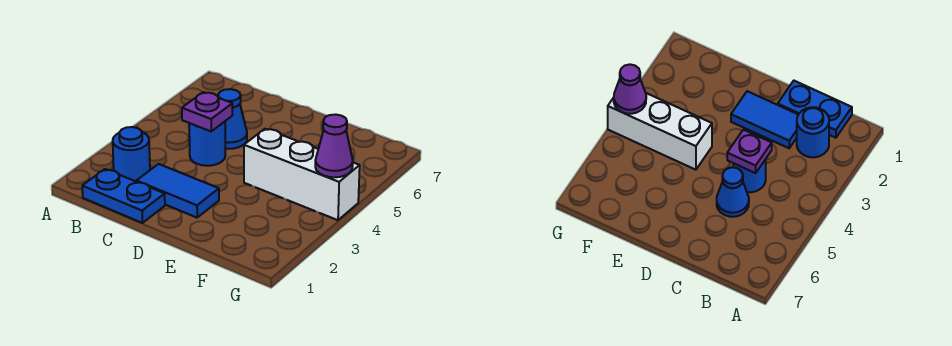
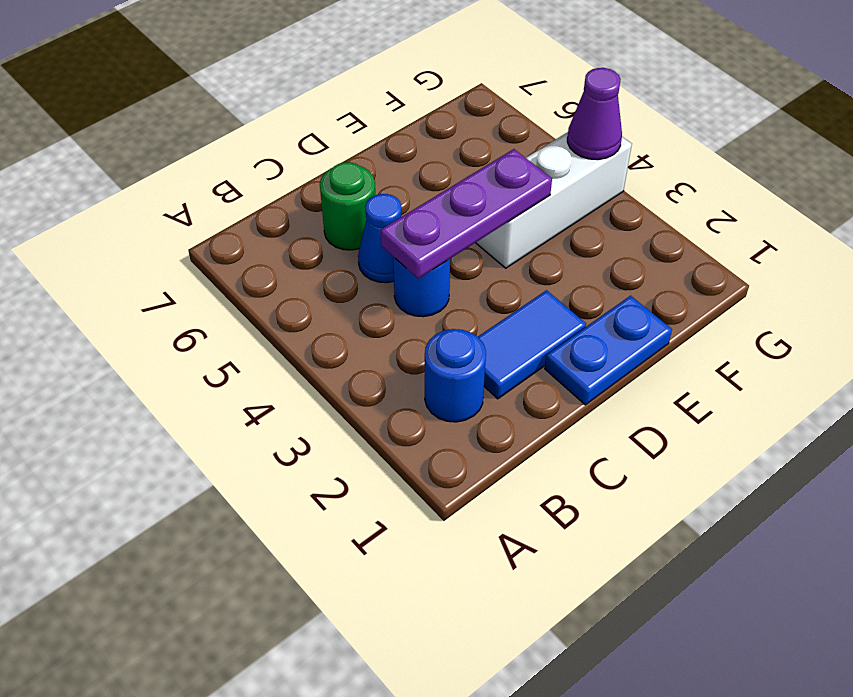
blue plate B1:C1 level 1 -> blue plate D1:E1 level 1
purple plate C4 level 2 -> purple plate C4:E4 level 2
none -> green round brick C6 level 1

